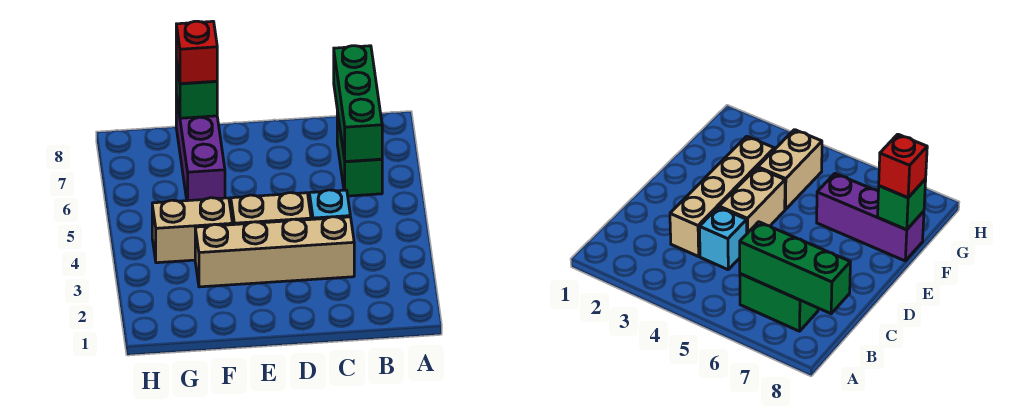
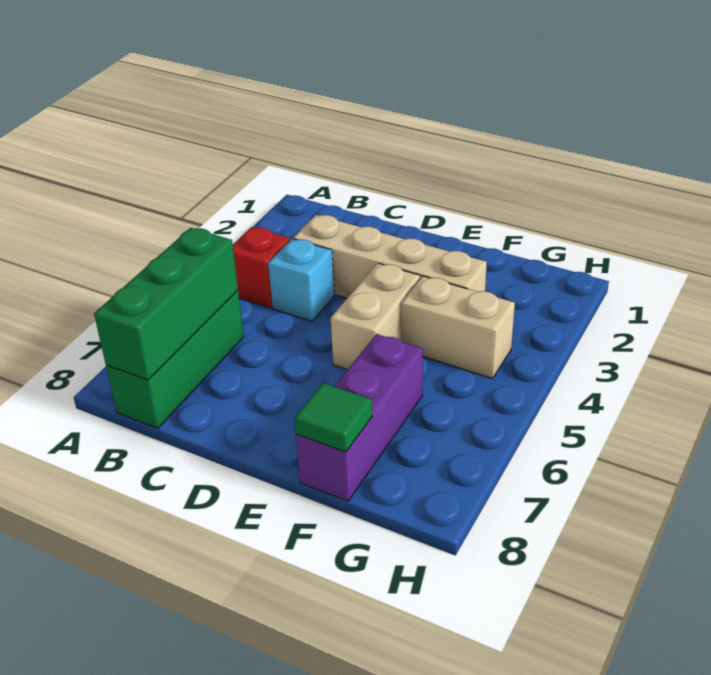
green brick B6:B7 level 1 -> green brick B6:B8 level 1
tan brick D4:E4 level 1 -> tan brick E4:E5 level 1
green brick F8 level 2 -> green tile F8 level 2
red brick F8 level 3 -> red brick B4 level 1

